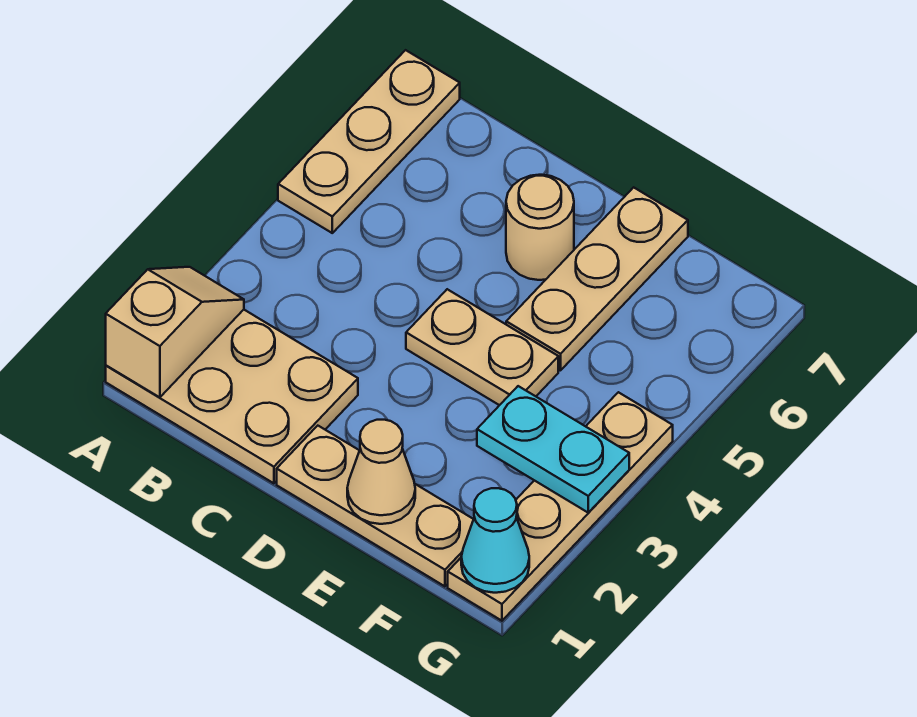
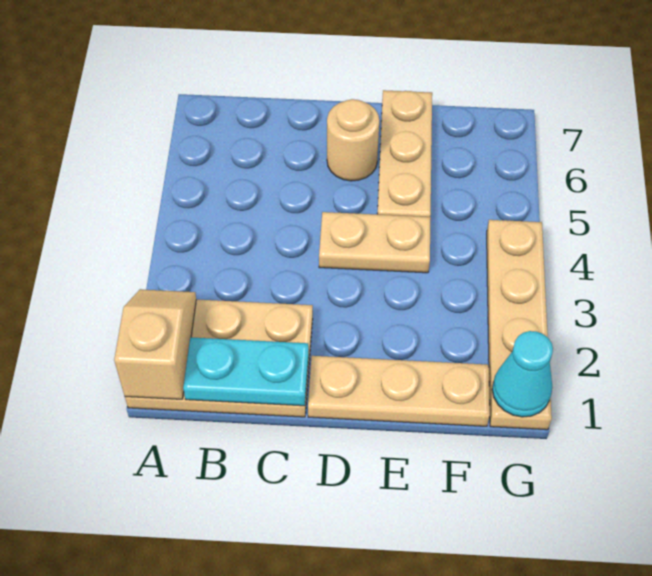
tan plate A5:A7 level 1 -> none
tan cone E1 level 2 -> none
cyan plate F3:G3 level 2 -> cyan plate B1:C1 level 2

